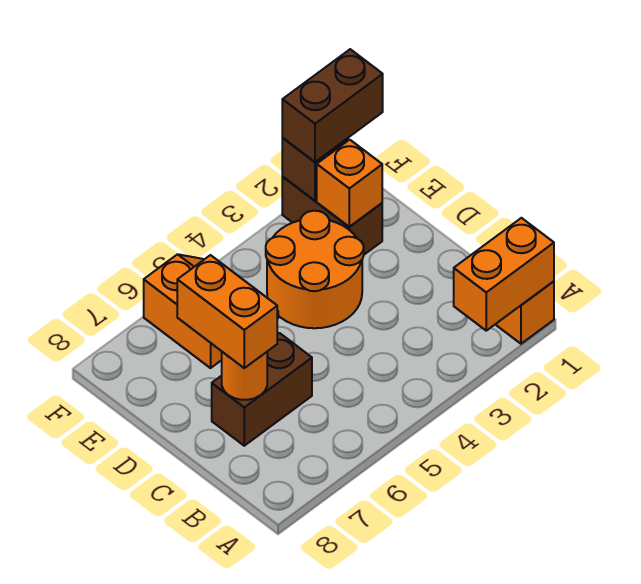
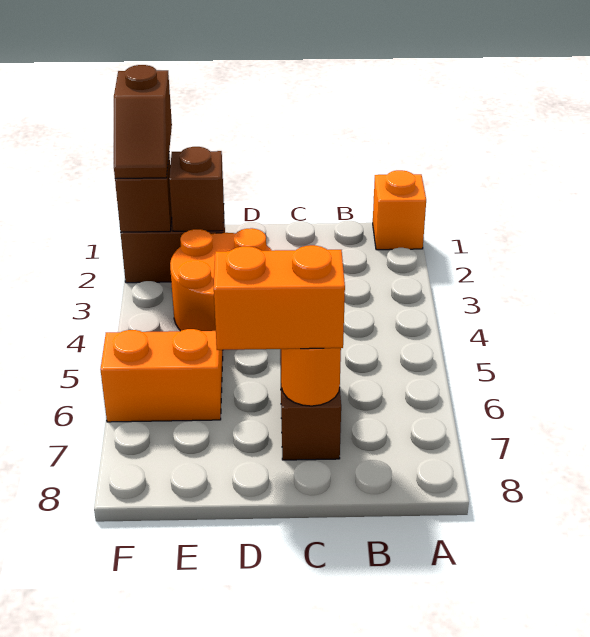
orange brick A1:A2 level 2 -> none
orange brick E2 level 2 -> brown brick E2 level 2
brown brick F1:F2 level 3 -> brown slope F1:F2 level 3 top 1

